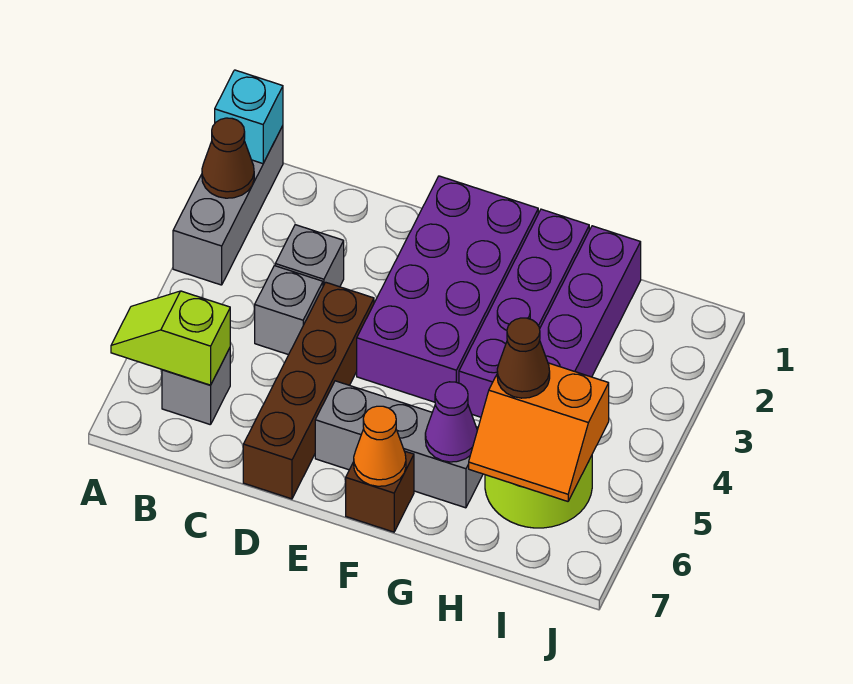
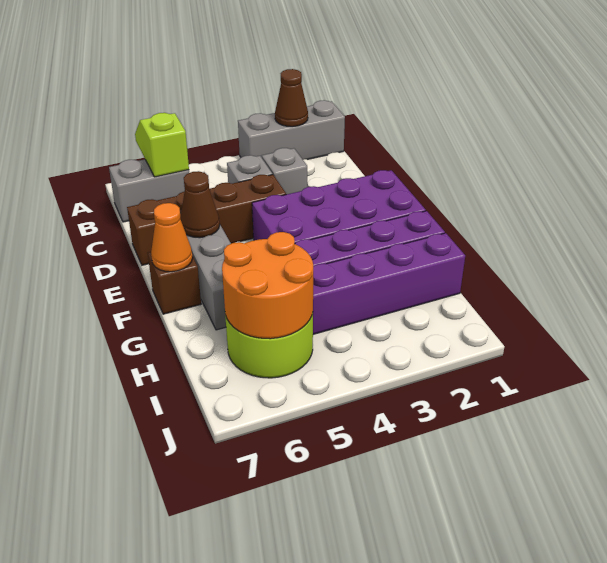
cyan brick A1 level 2 -> none
grey brick B6 level 1 -> grey brick B6:B7 level 1
purple cone G6 level 2 -> none
orange slope H5:I6 level 2 top 5 -> orange round brick H5:I6 level 2
brown cone H5 level 3 -> brown cone E6 level 2

